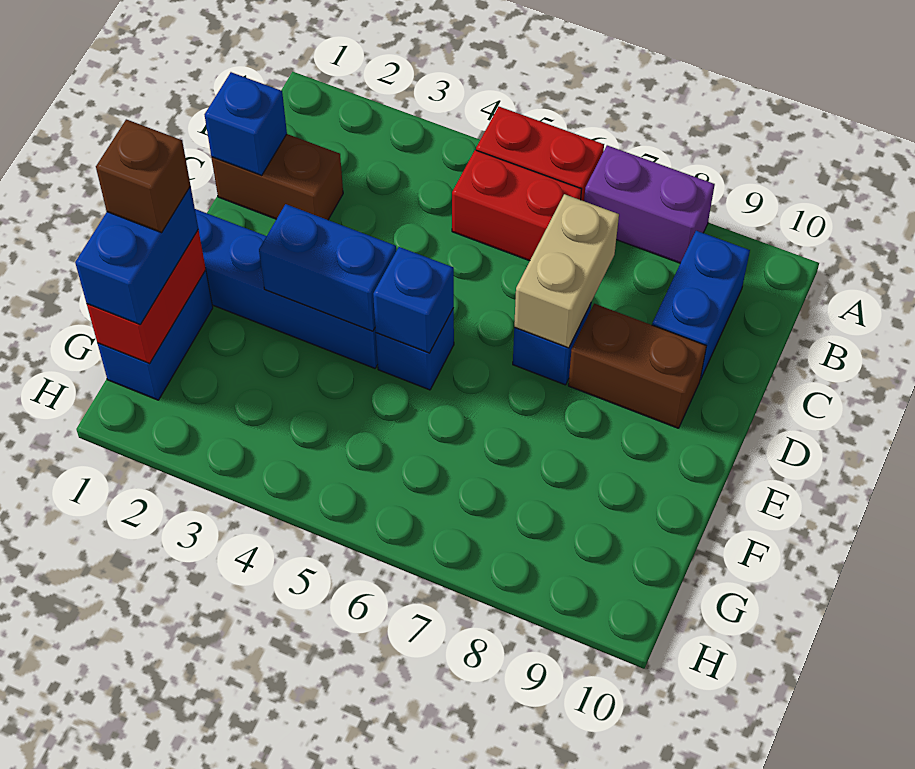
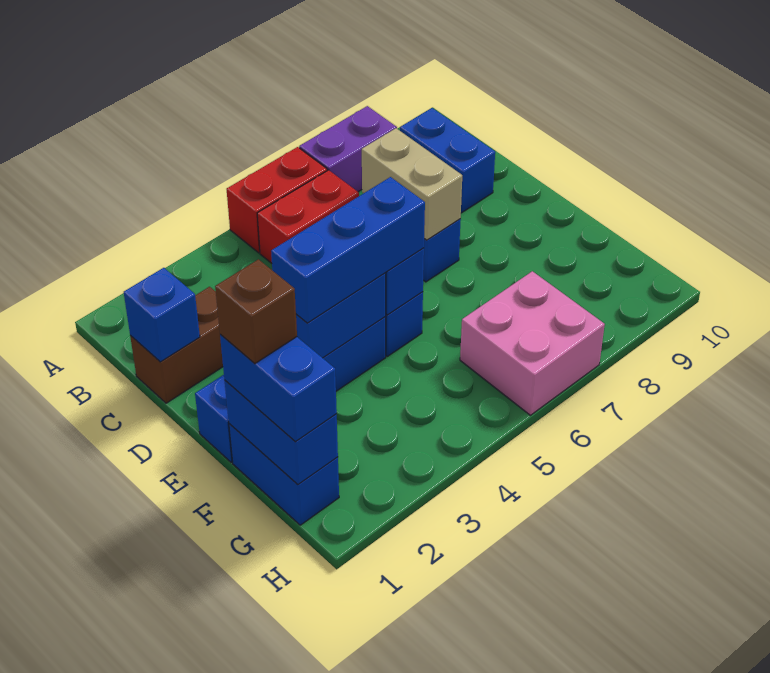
brown brick D8:D9 level 1 -> none
none -> blue brick E3:E5 level 3
red brick F1:G1 level 2 -> blue brick F1:G1 level 2
none -> pink brick G6:H7 level 1

